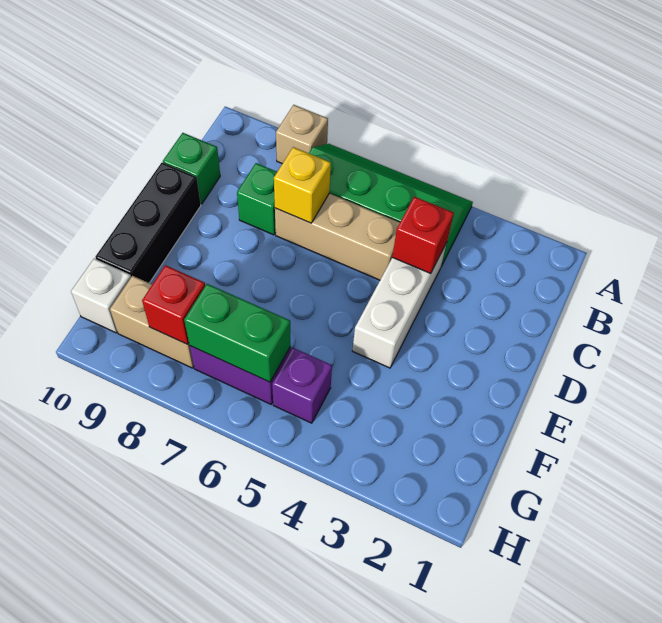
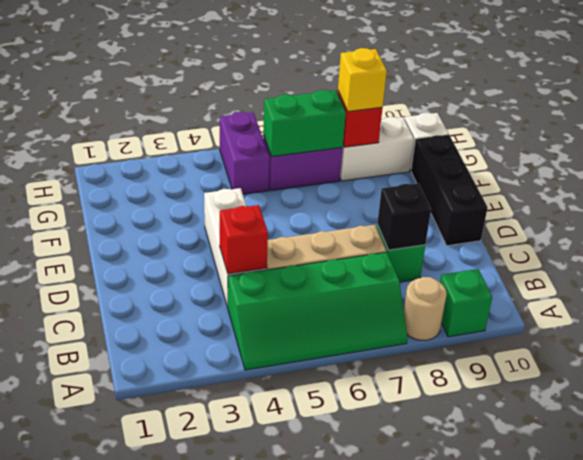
tan brick A8 level 1 -> tan round brick A8 level 1
yellow brick C7 level 2 -> yellow brick G8 level 3
none -> black brick C8 level 2
green brick C10 level 1 -> green brick A9 level 1
purple brick G5 level 1 -> purple brick G5:H5 level 1
tan brick G8:G9 level 1 -> white brick G8:G9 level 1

